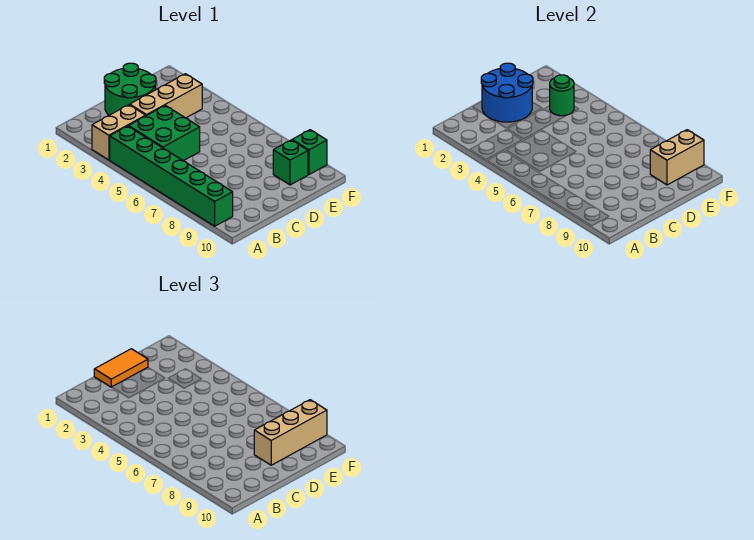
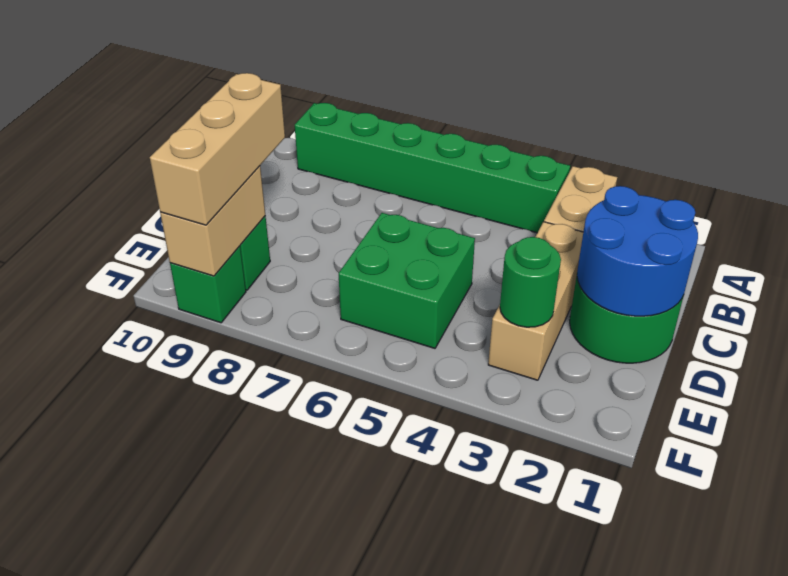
green brick B4:C5 level 1 -> green brick D5:E6 level 1
orange tile C1:D1 level 3 -> none

